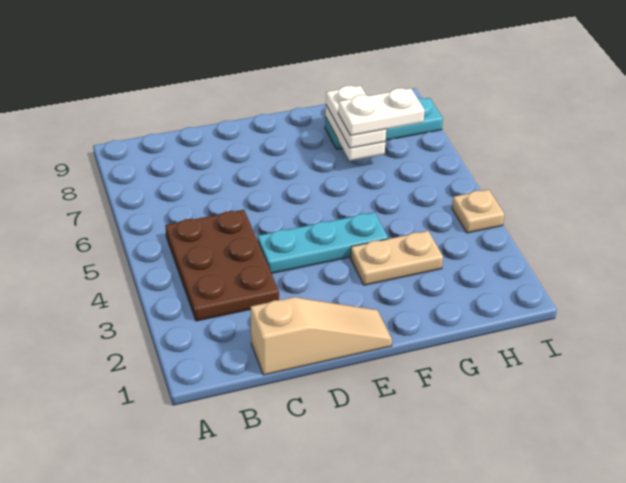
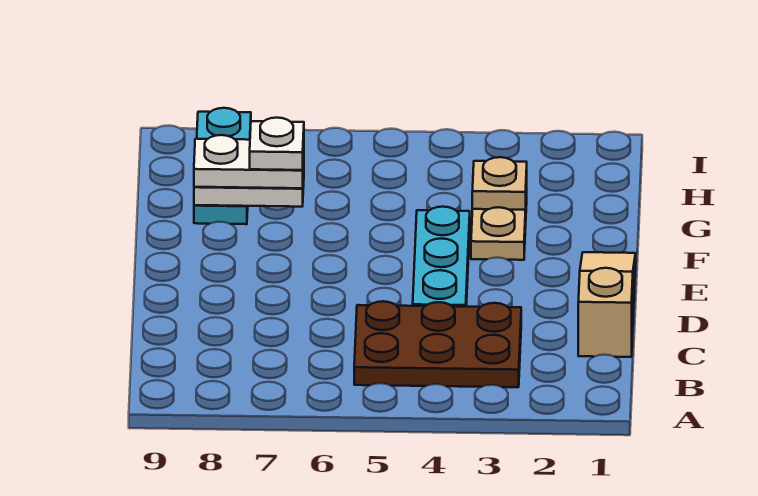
white plate G7:H7 level 4 -> white plate G7 level 4
tan plate I4 level 1 -> tan plate G3 level 2

